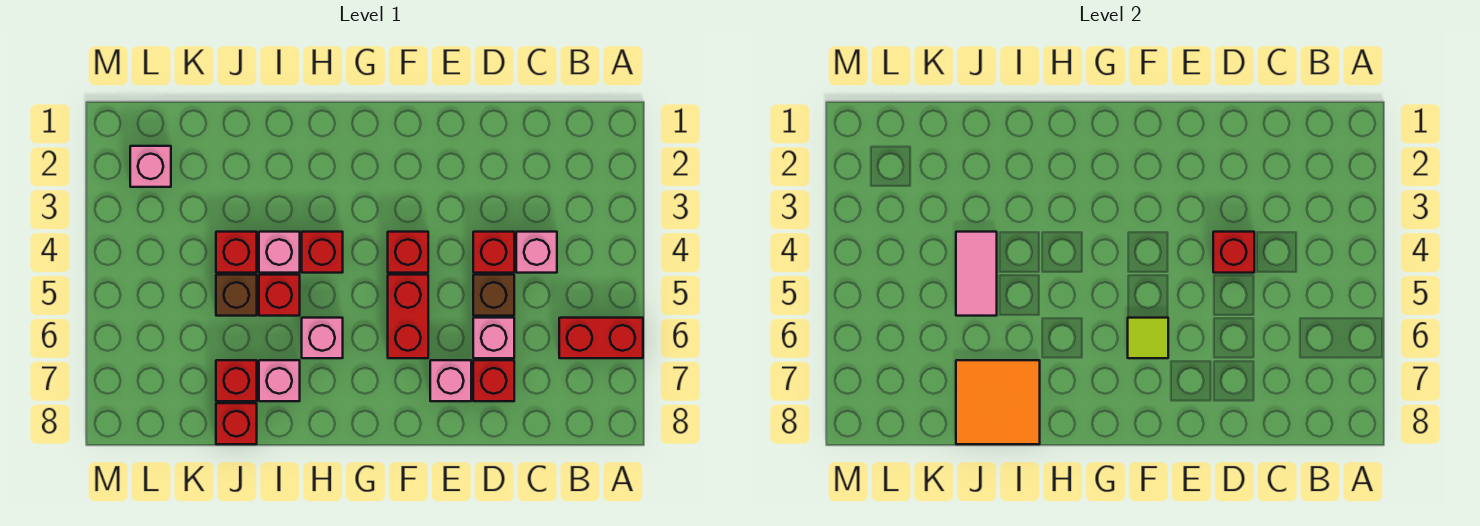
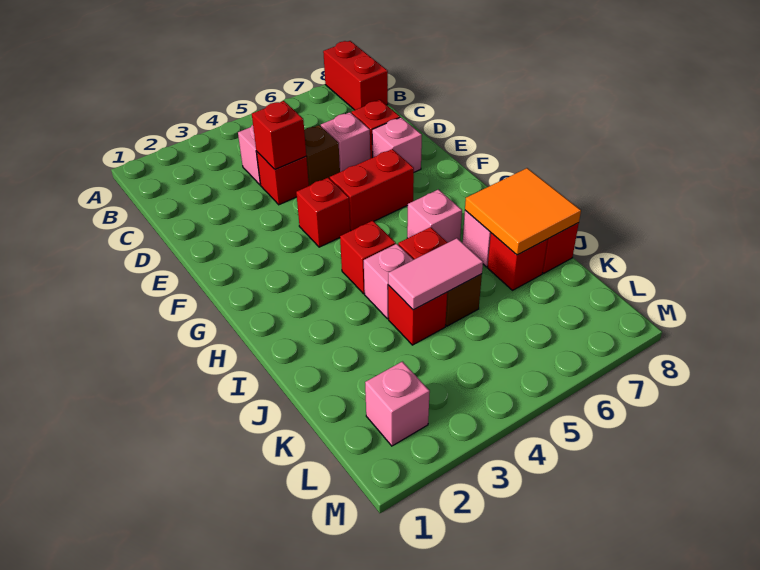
red brick A6:B6 level 1 -> red brick A8:B8 level 1
lime tile F6 level 2 -> none

